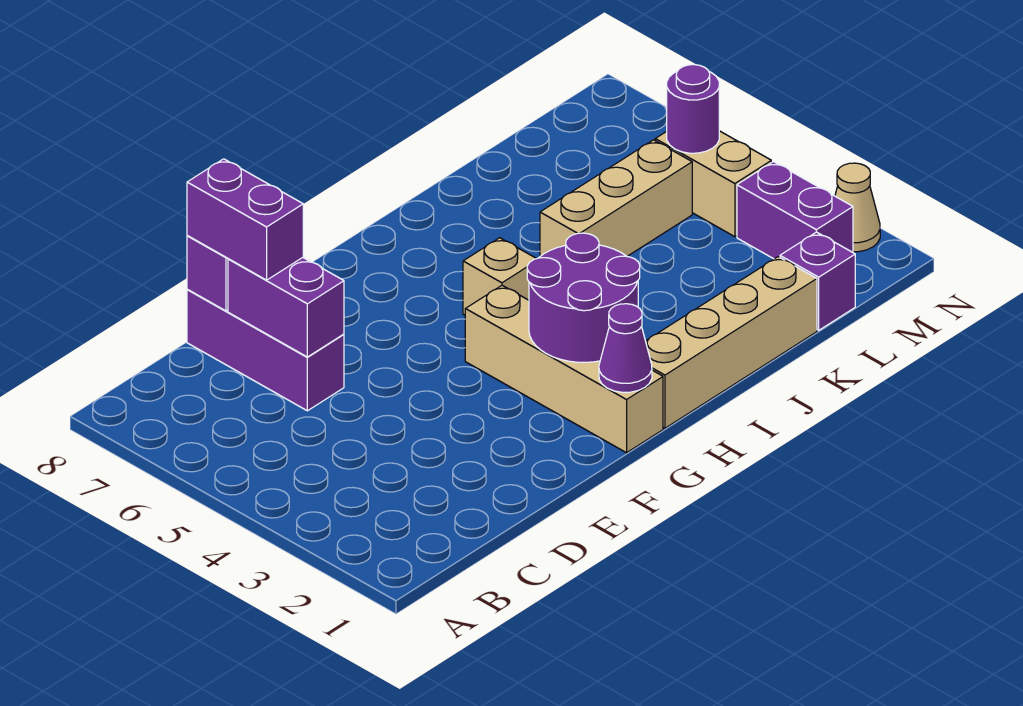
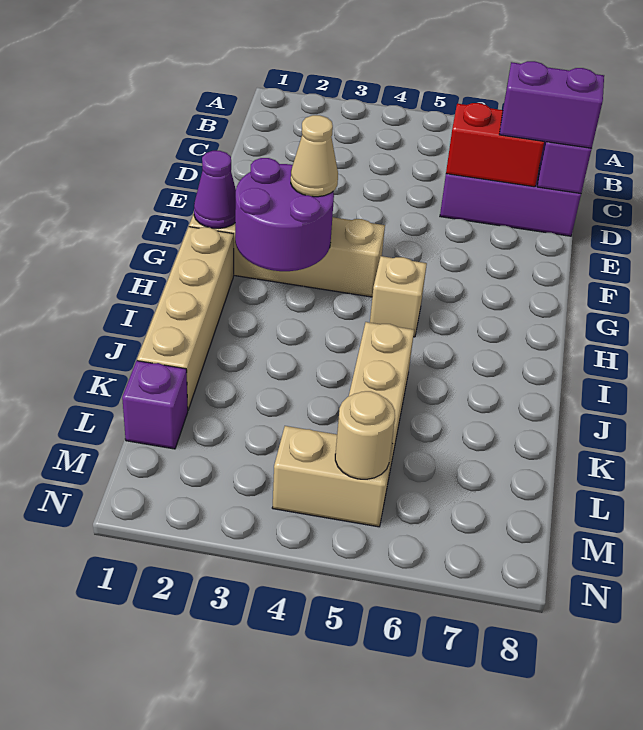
purple brick D6:D7 level 2 -> red brick D6:D7 level 2
purple brick M2:M3 level 1 -> none
purple round brick M5 level 2 -> tan round brick M5 level 2
tan cone N2 level 1 -> tan cone G3 level 3

